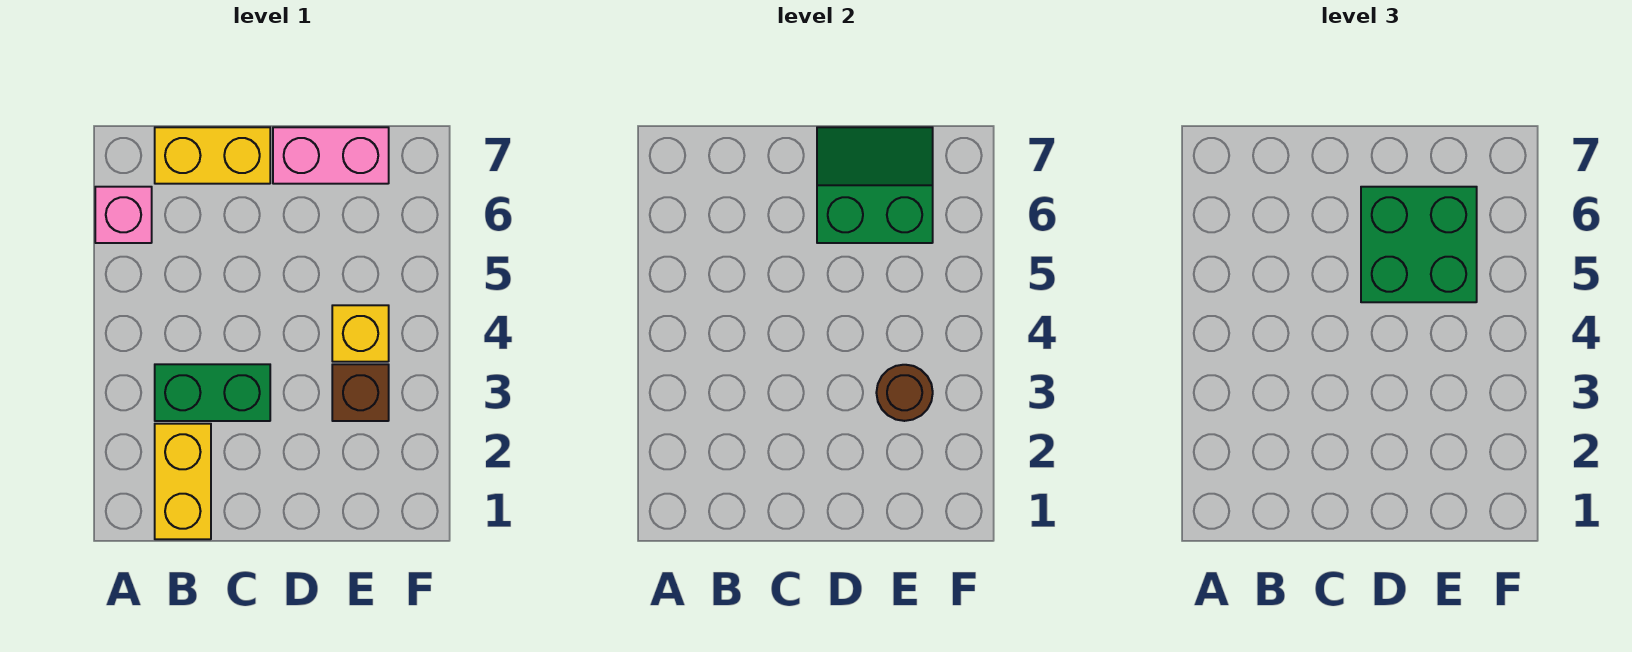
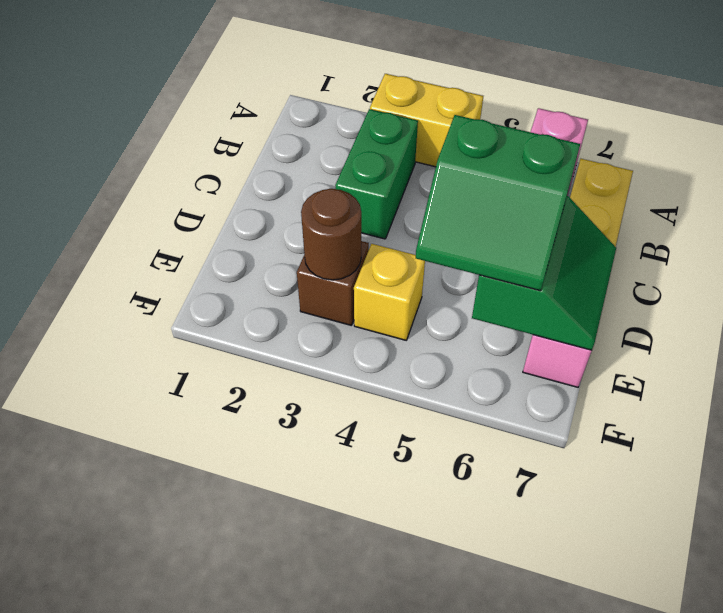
yellow brick B1:B2 level 1 -> yellow brick A3:A4 level 1
green brick D5:E6 level 3 -> green slope D5:E6 level 3 top D

